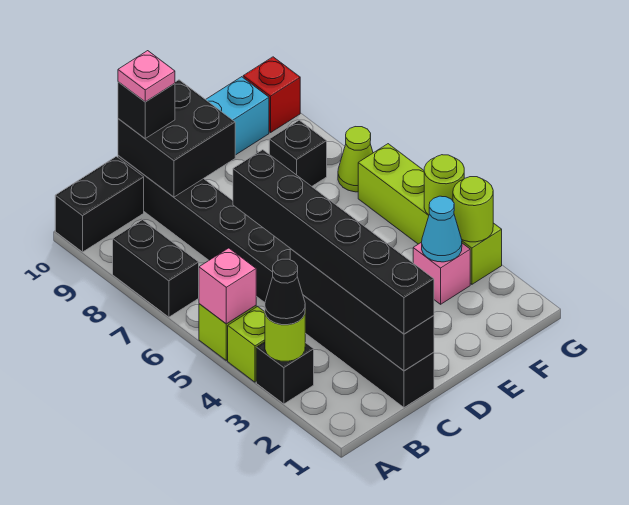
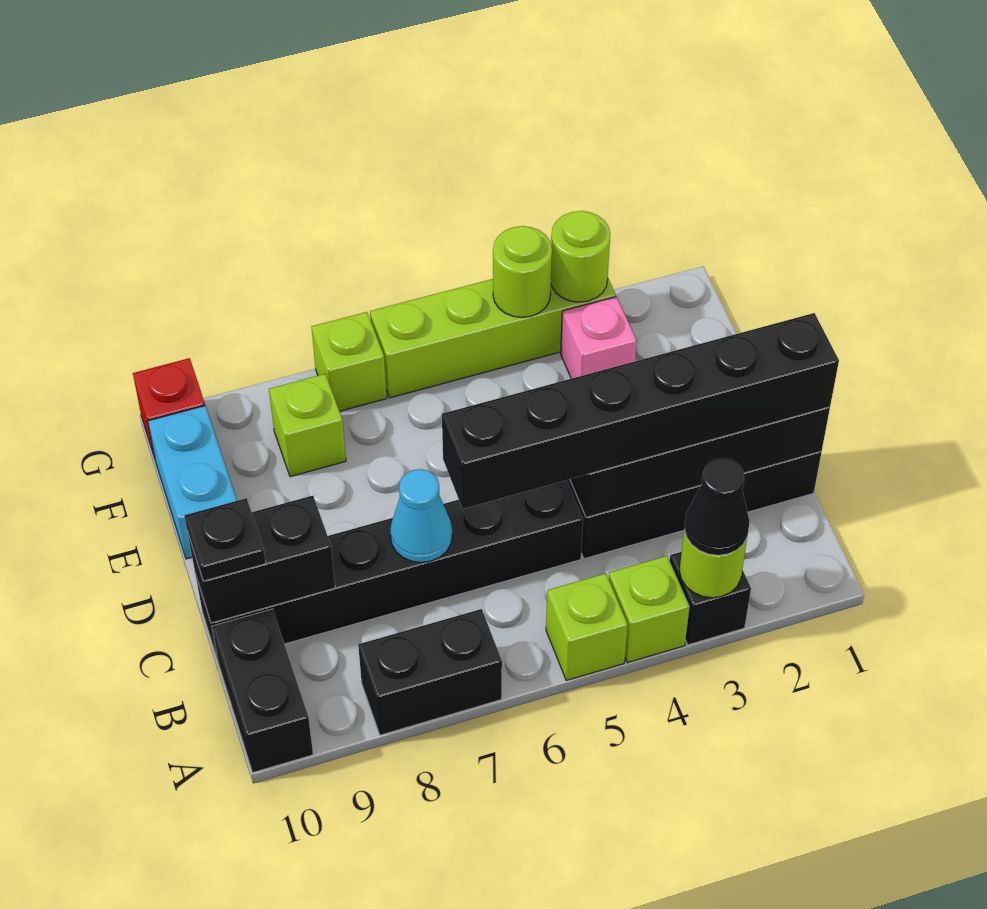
pink brick A5 level 2 -> none
black brick C9:D10 level 2 -> black brick C9:C10 level 2
black brick C10 level 3 -> black plate C10 level 3
pink plate C10 level 4 -> none
cyan cone F3 level 2 -> cyan cone C7 level 2
black brick F8 level 1 -> lime brick F8 level 1
lime cone G7 level 1 -> lime brick G7 level 1

